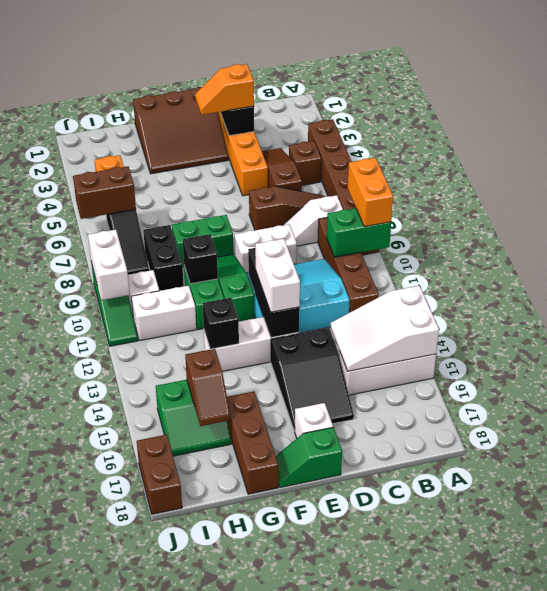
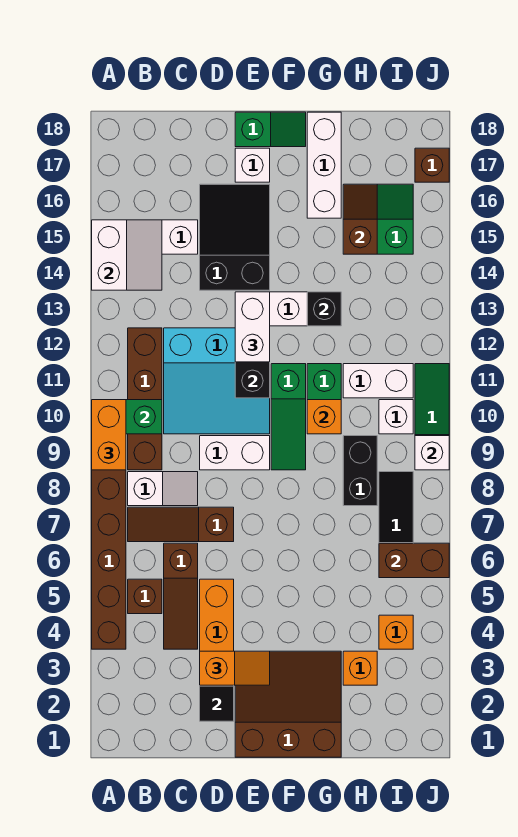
white slope A14:C15 level 2 top A -> white slope A14:B15 level 2 top A
green brick F8:G8 level 1 -> none
black brick G10 level 2 -> orange brick G10 level 2
brown brick G16:G18 level 1 -> white brick G16:G18 level 1
none -> orange brick H3 level 1
white brick J9:J10 level 2 -> white brick J9 level 2
brown brick J17:J18 level 1 -> brown brick J17 level 1

